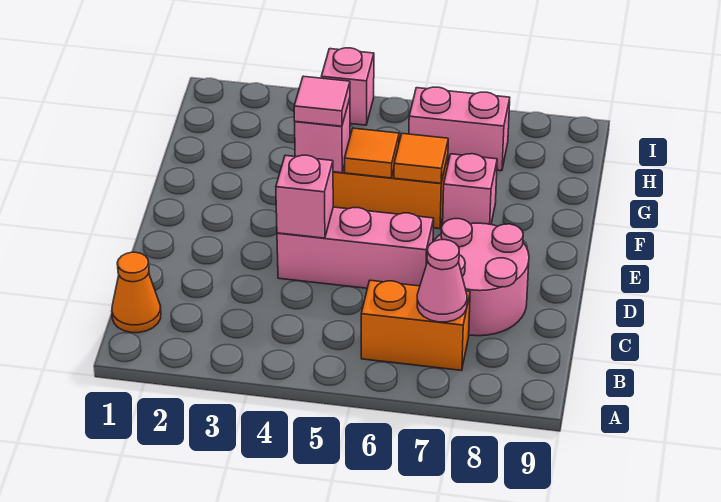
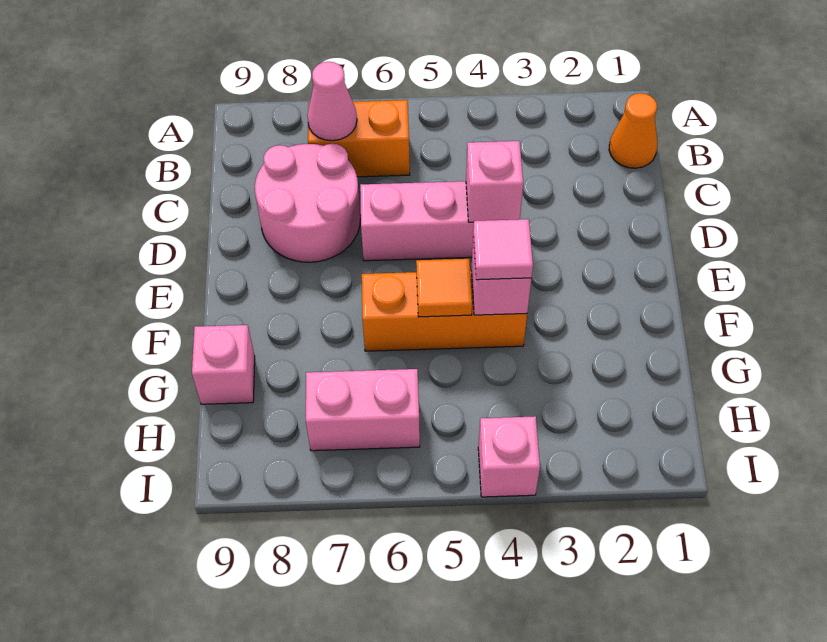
orange tile F6 level 2 -> none
pink brick F7 level 1 -> pink brick G9 level 1

